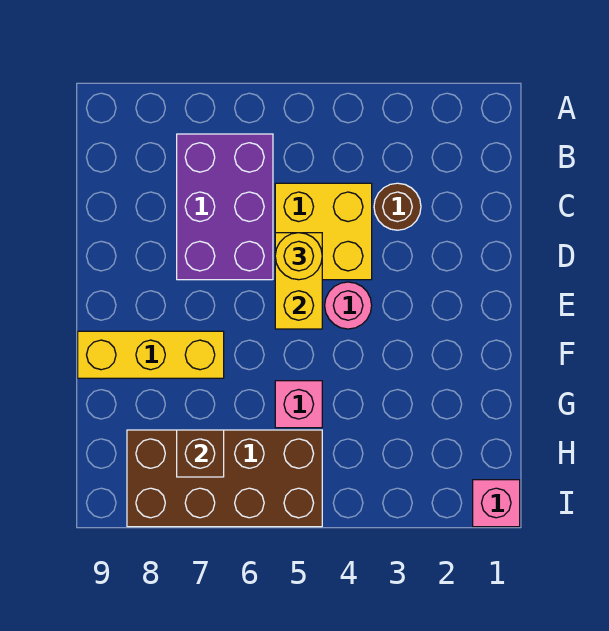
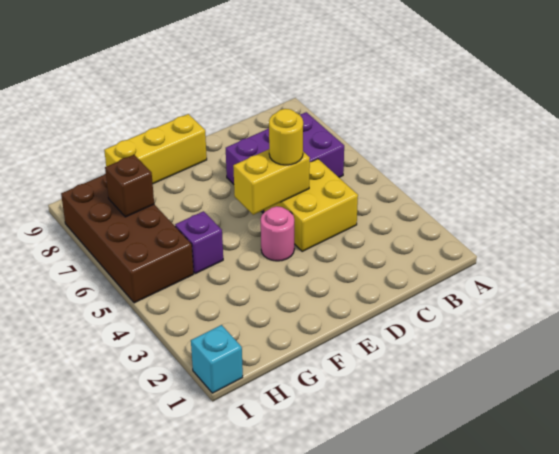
brown round brick C3 level 1 -> none
yellow brick F7:F9 level 1 -> yellow brick E9:G9 level 1
pink brick G5 level 1 -> purple brick G5 level 1
pink brick I1 level 1 -> cyan brick I1 level 1

